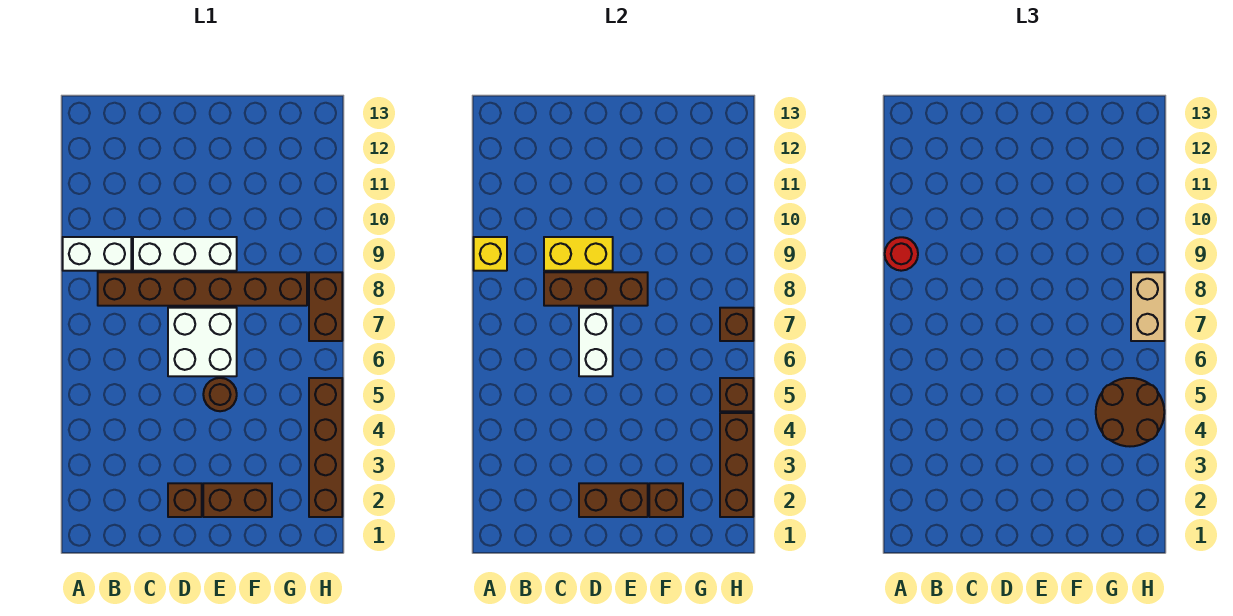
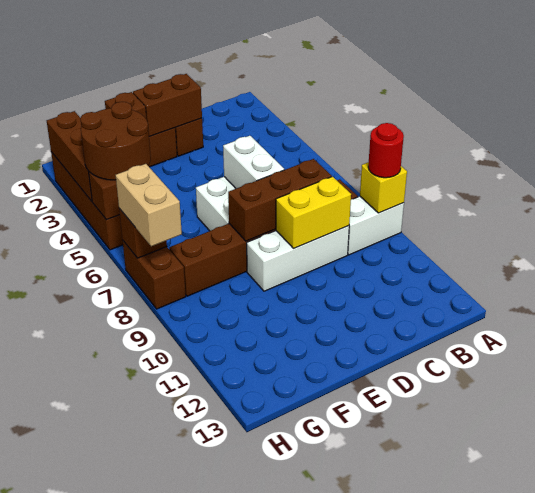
brown round brick E5 level 1 -> none

